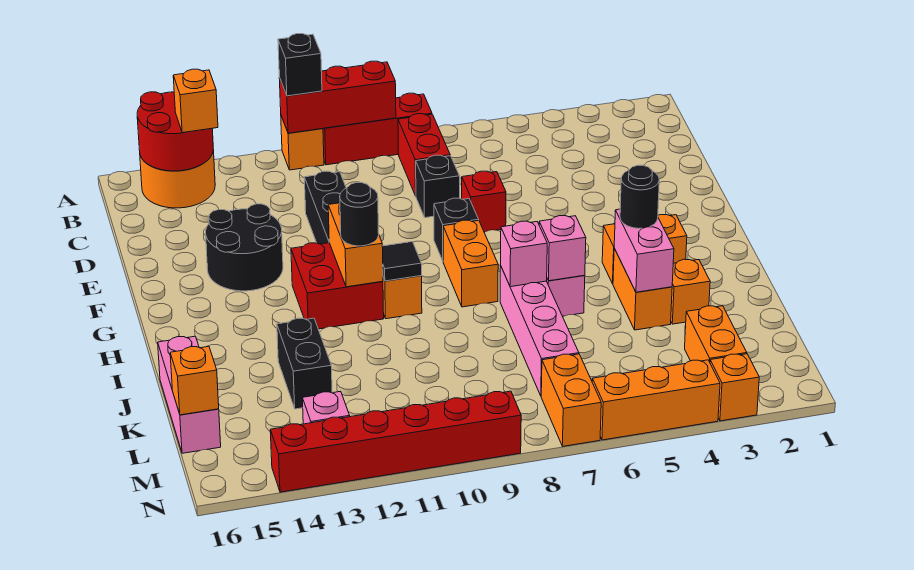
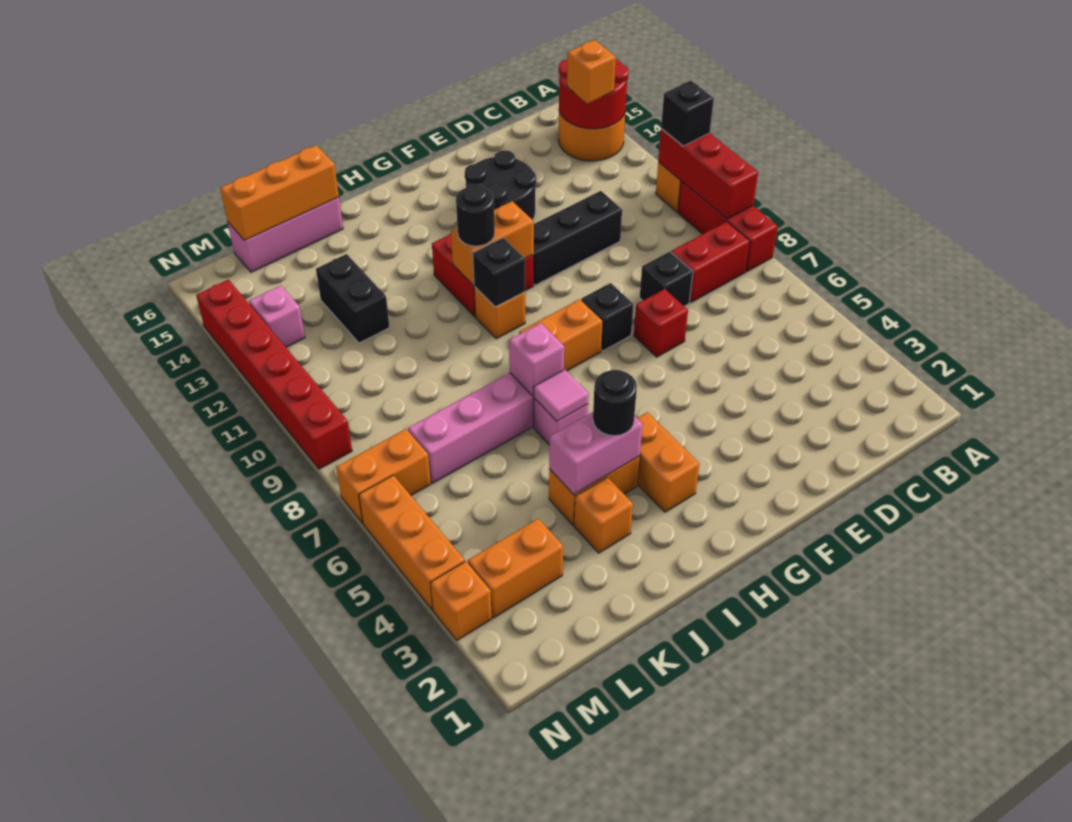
black tile H10 level 2 -> black brick H10 level 2
pink brick I6 level 2 -> pink tile I6 level 2
black brick J13:K13 level 1 -> black brick K12:K13 level 1
orange brick L16 level 2 -> orange brick J16:L16 level 2

